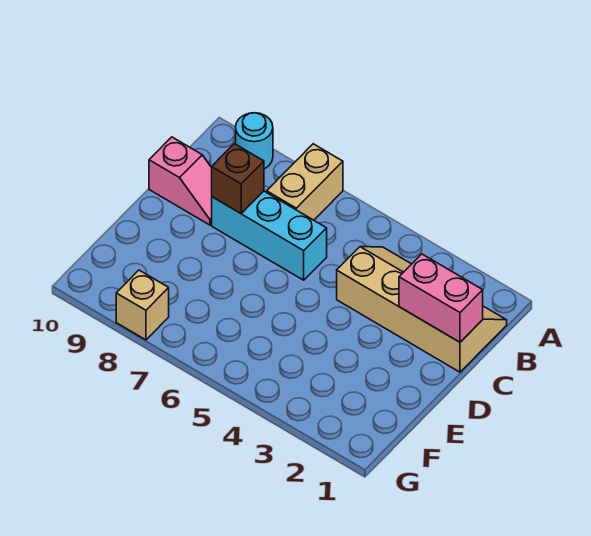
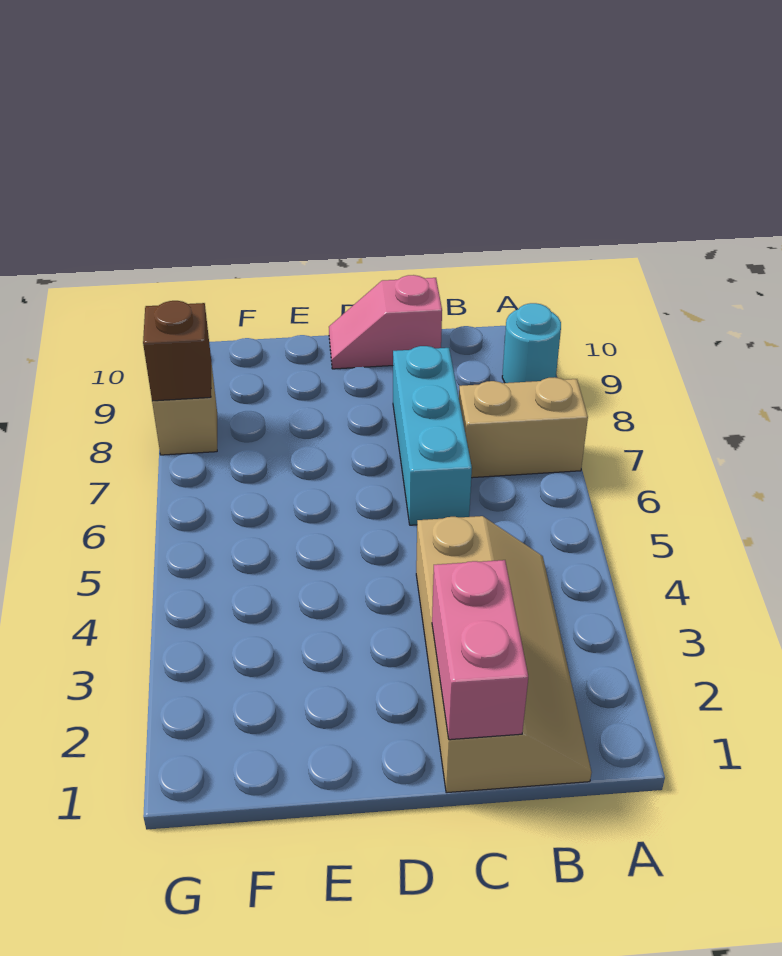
brown brick C8 level 2 -> brown brick G8 level 2
pink slope C9:C10 level 1 top 10 -> pink slope C10:D10 level 1 top C

